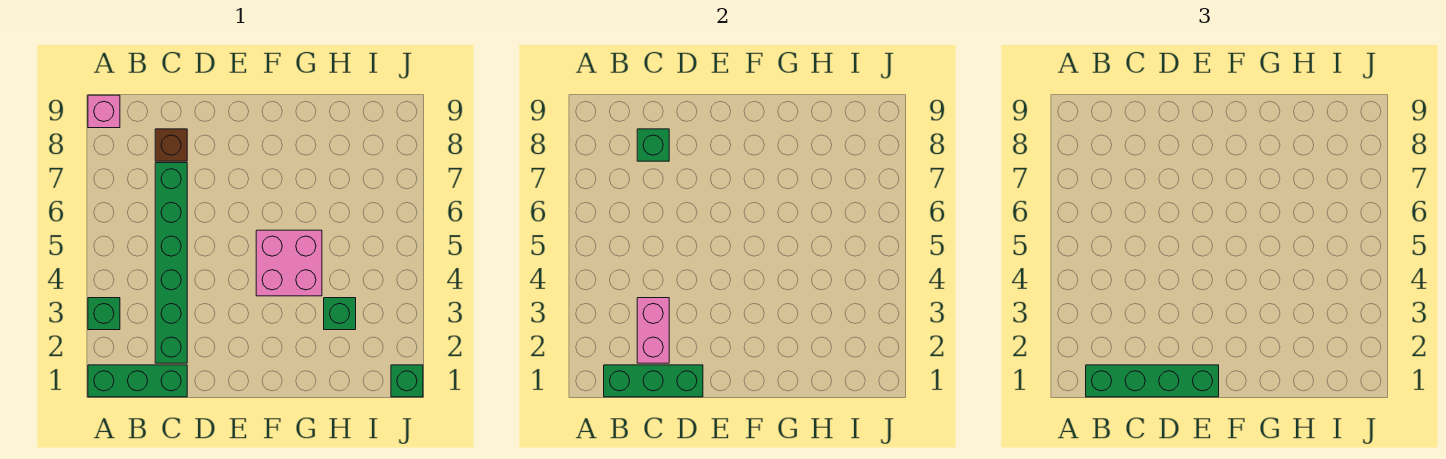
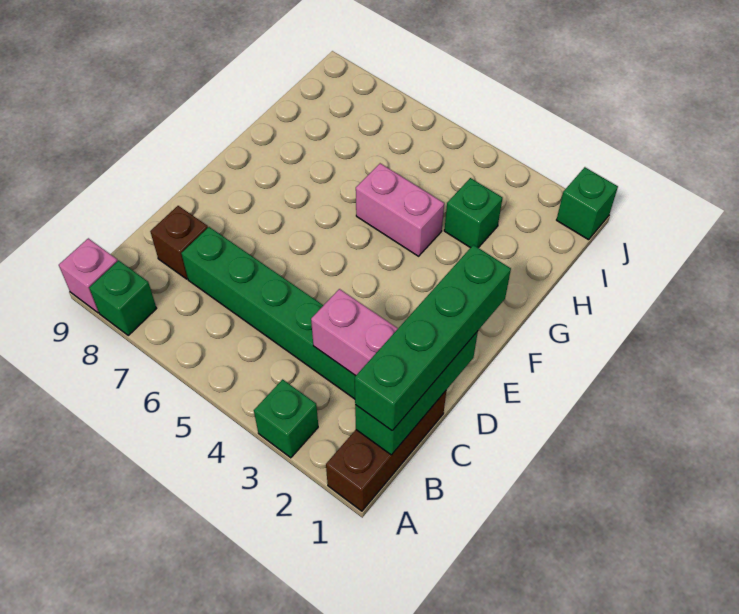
green brick A1:C1 level 1 -> brown brick A1:C1 level 1
green brick C8 level 2 -> green brick A8 level 1
pink brick F4:G5 level 1 -> pink brick G4:G5 level 1

